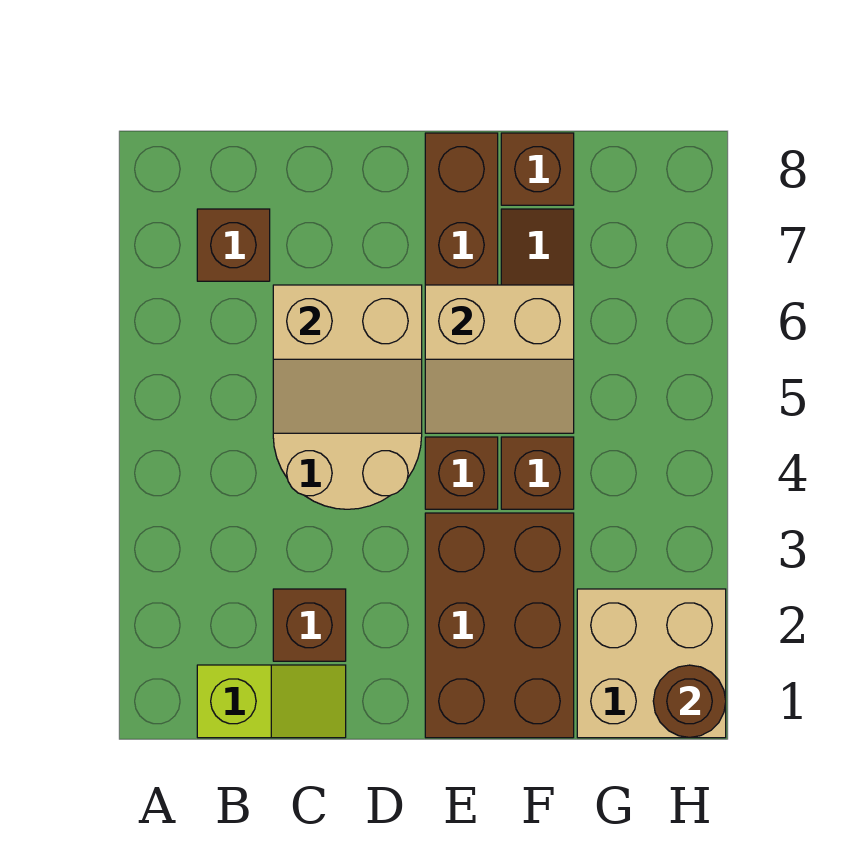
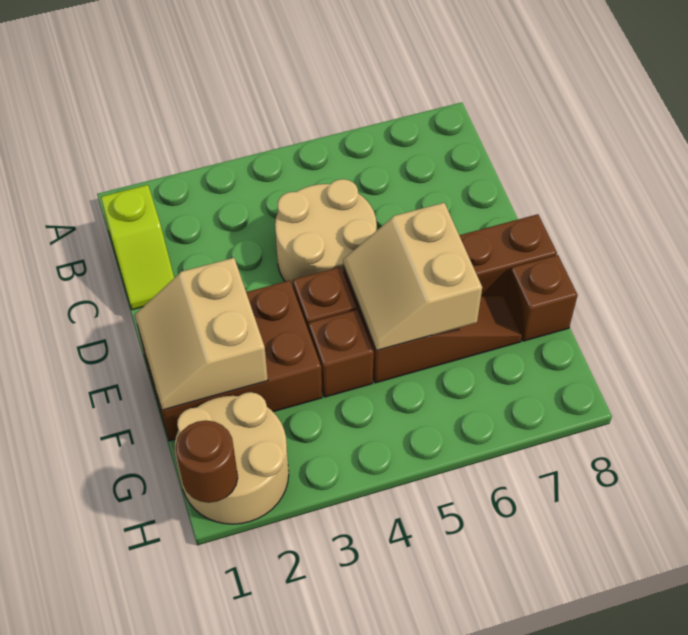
brown brick B7 level 1 -> none
brown brick C2 level 1 -> none
tan slope C5:D6 level 2 top 6 -> tan slope E1:F2 level 2 top 2
tan brick G1:H2 level 1 -> tan round brick G1:H2 level 1

